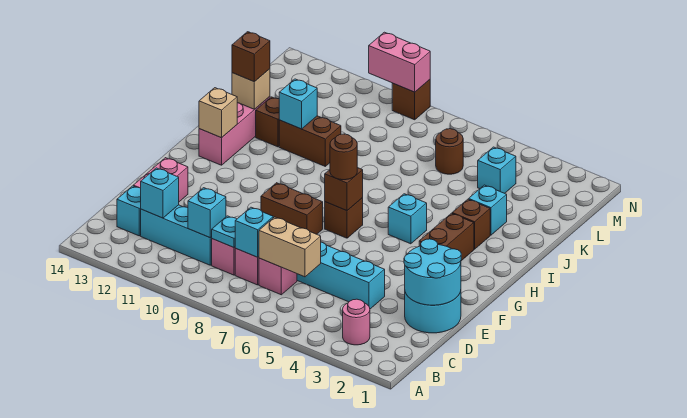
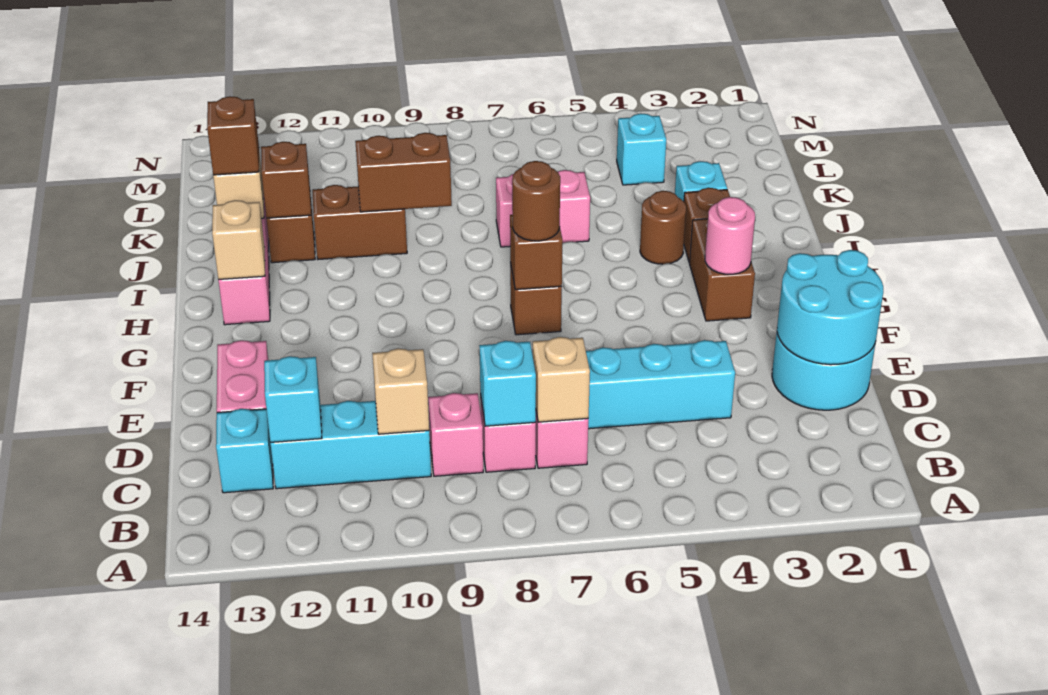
pink round brick B3 level 1 -> pink round brick G3 level 2
tan brick C6:C7 level 2 -> tan brick C7 level 2
cyan plate C9 level 2 -> none
cyan brick C10 level 2 -> tan brick C10 level 2
brown brick F8:F9 level 1 -> brown brick J9:J10 level 2
cyan brick H5 level 1 -> none
cyan brick J11 level 2 -> none
brown round brick L6 level 1 -> brown round brick I4 level 1
brown brick N9 level 1 -> brown brick J12 level 2
pink brick N9:N10 level 2 -> pink brick J6:J7 level 1

